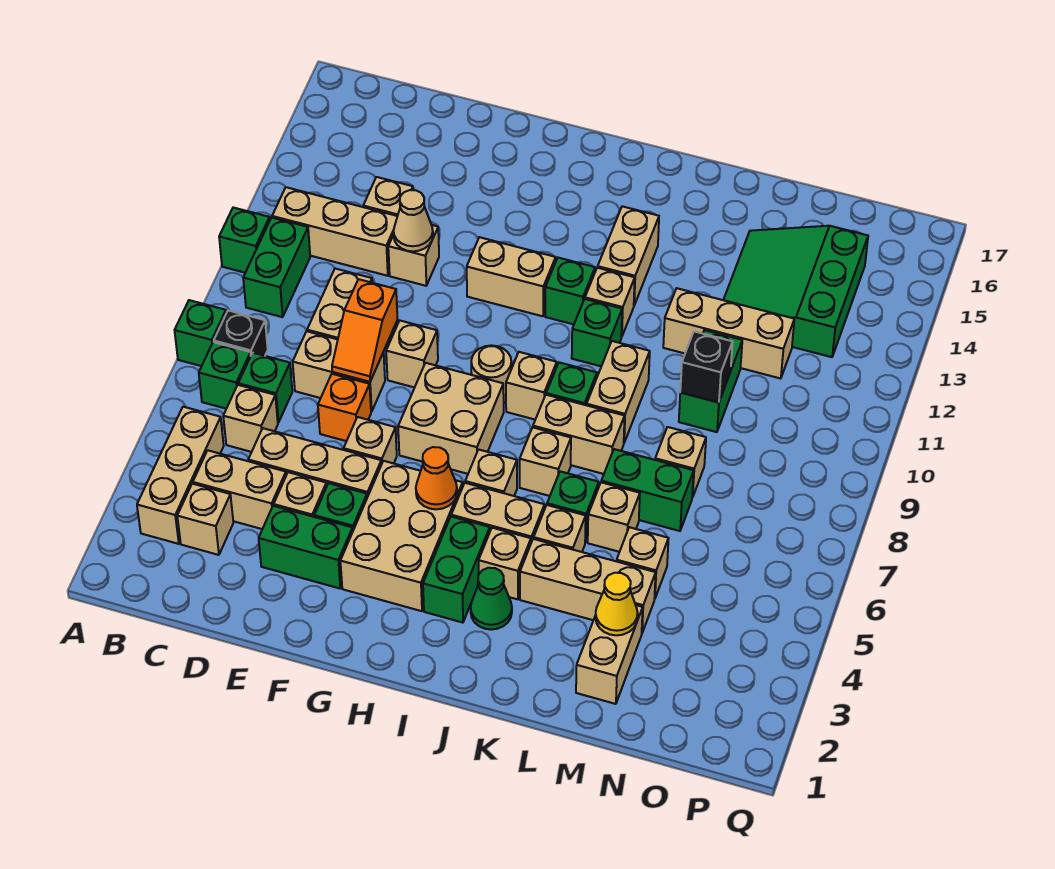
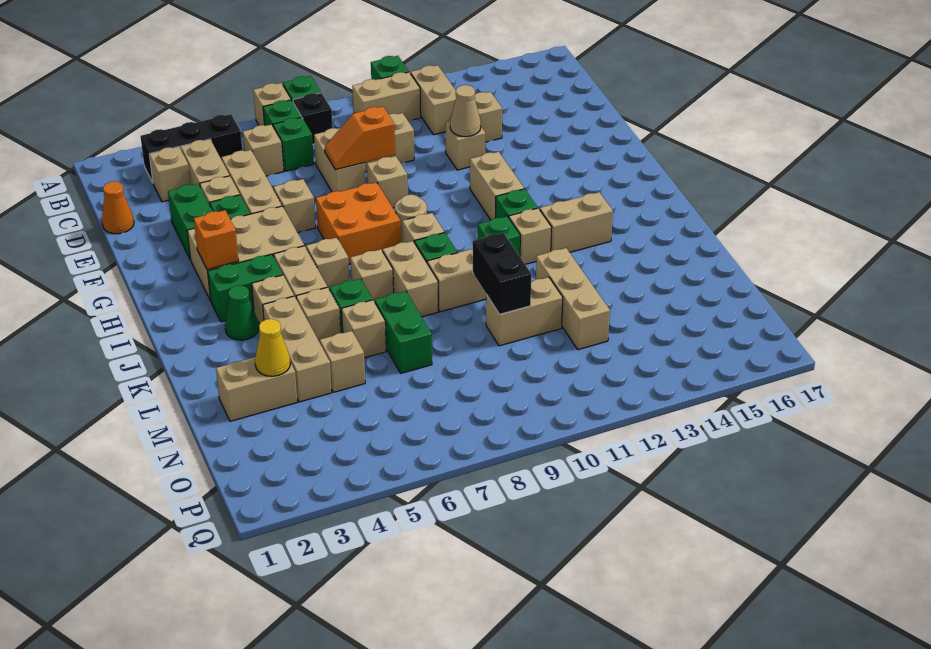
tan brick B3:B5 level 1 -> black brick B3:B5 level 1
green brick B10:B11 level 1 -> tan brick B10:B11 level 1
tan brick B12:D12 level 1 -> tan brick B12:C12 level 1
orange brick E7 level 1 -> orange brick H3 level 2
tan brick G7:H8 level 1 -> orange brick G7:H8 level 1
orange cone H5 level 2 -> orange cone D1 level 1
tan brick M8 level 1 -> tan brick A7 level 1
green brick M10:M11 level 1 -> tan brick M10:M11 level 1
black brick M10 level 2 -> black brick L10:M10 level 2
green slope M13:O15 level 1 top O -> none

